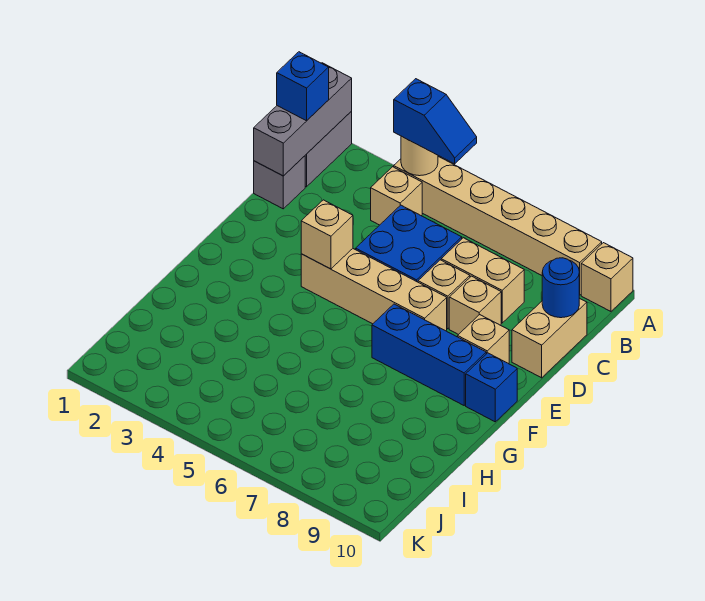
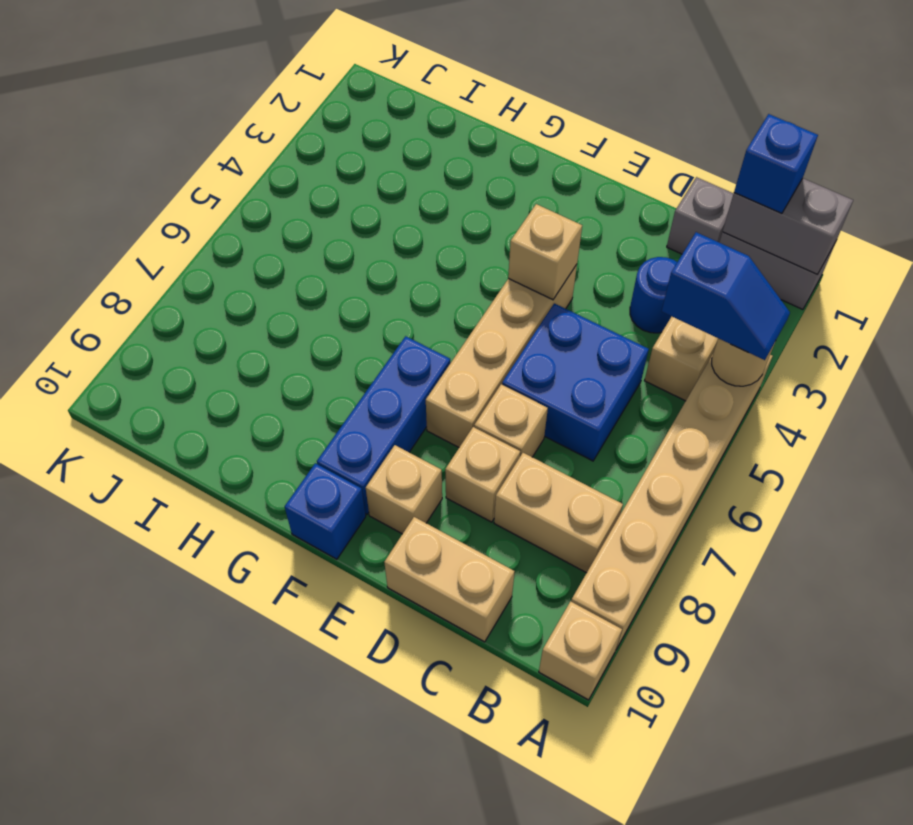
grey brick A1:C1 level 2 -> grey brick A1:B1 level 2
blue slope A4:A5 level 3 top 4 -> blue slope A4:B4 level 3 top B
tan brick C7:C8 level 1 -> tan brick B8:C8 level 1
blue round brick C10 level 2 -> blue round brick C3 level 1

